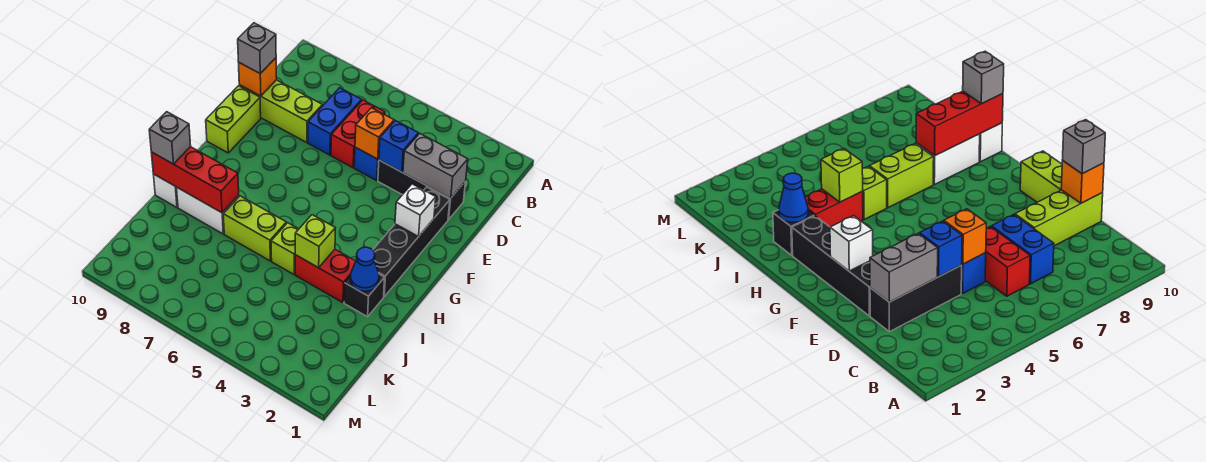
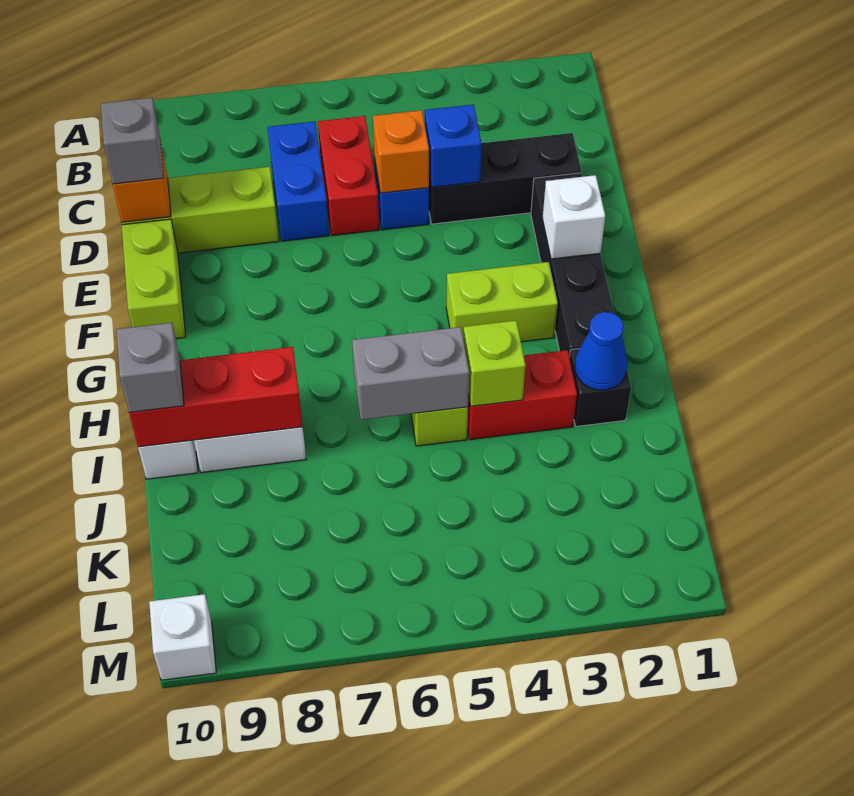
grey brick D2:D3 level 2 -> grey brick I5:I6 level 2
lime brick I6:I7 level 1 -> lime brick G3:G4 level 1
none -> white brick M10 level 1

